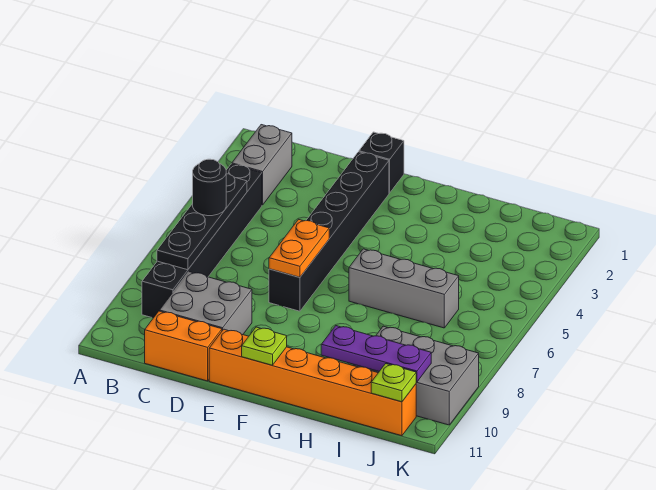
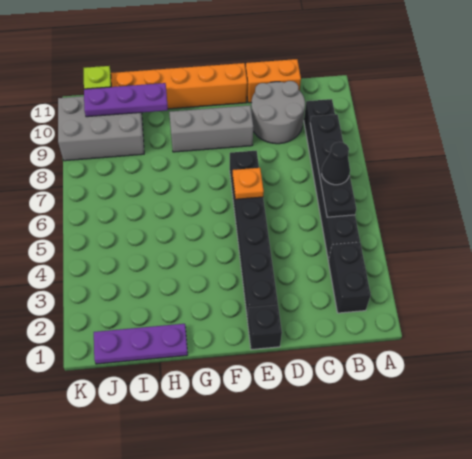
grey brick B2:B3 level 1 -> black brick B2:B3 level 1
black round brick B6 level 3 -> black cone B6 level 3
grey brick C9:D10 level 1 -> grey round brick C9:D10 level 1
orange plate E6:E7 level 2 -> orange plate E6 level 2
lime plate F11 level 2 -> none
grey brick G6:I6 level 1 -> grey brick E9:G9 level 1
none -> purple plate H1:J1 level 1

